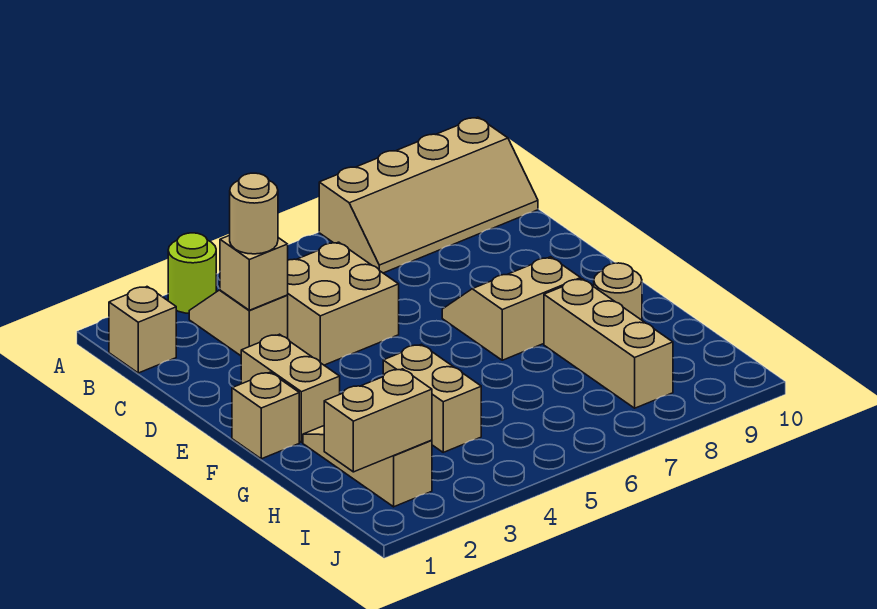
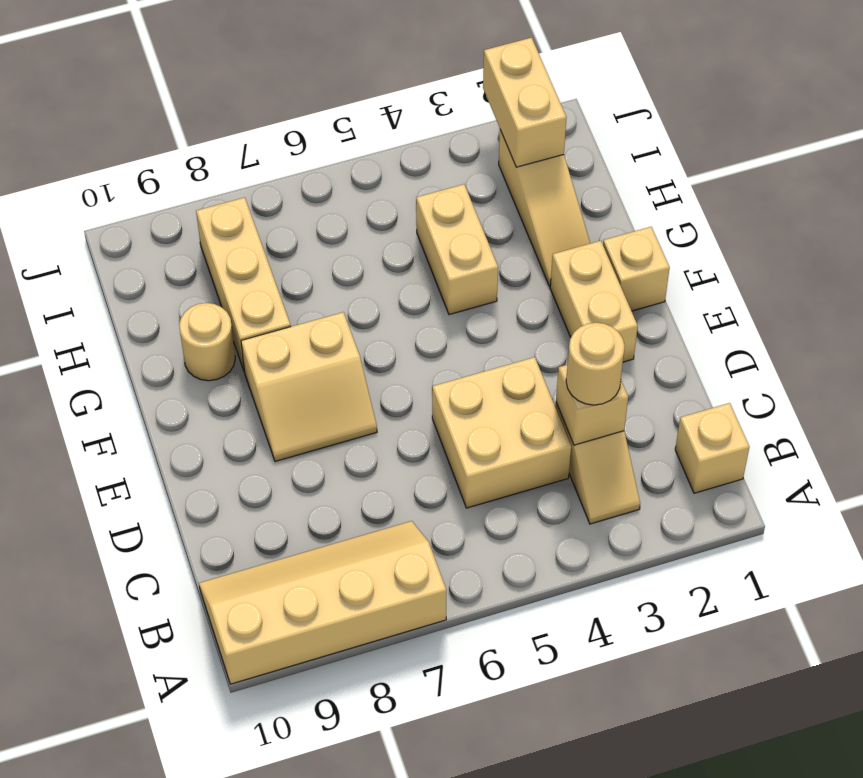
lime round brick A3 level 1 -> none
tan brick I1:I2 level 2 -> tan brick I2:J2 level 2

